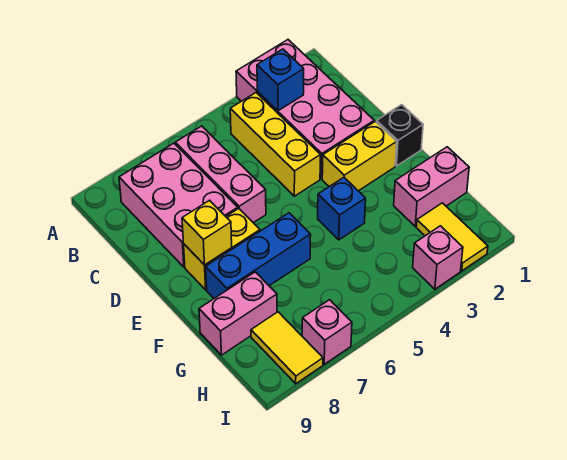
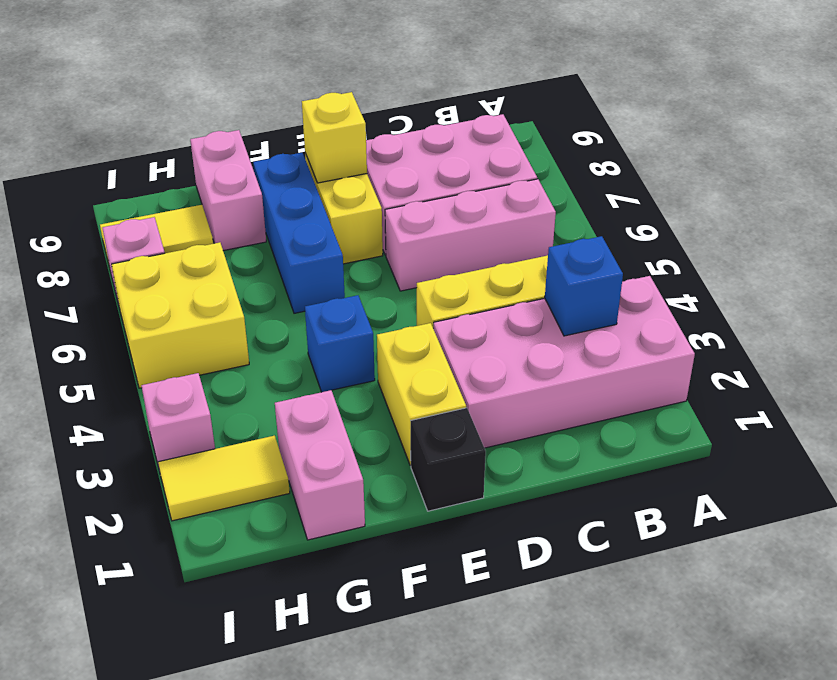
none -> yellow brick H5:I6 level 1

